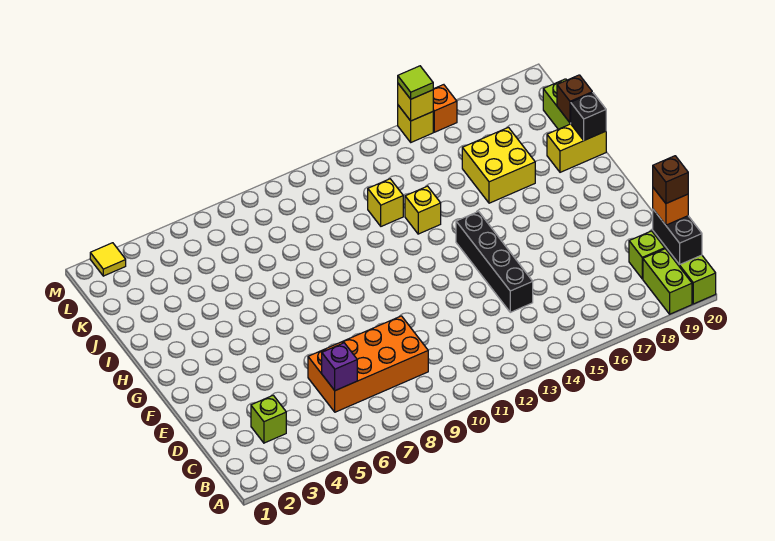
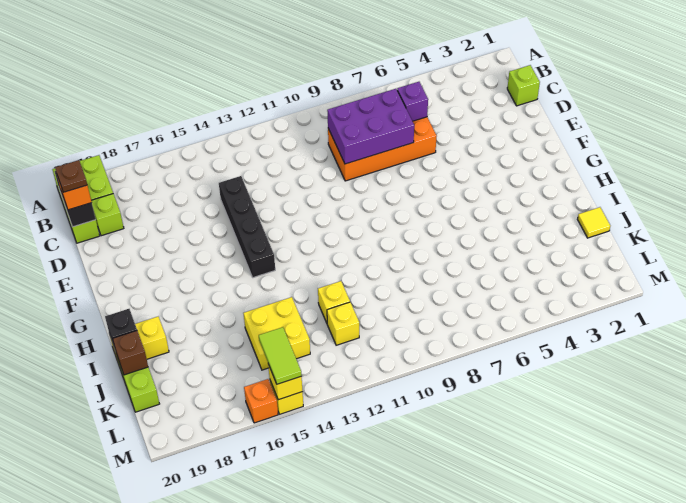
lime brick C3 level 1 -> lime brick C1 level 1
none -> purple brick C7:D9 level 2
brown brick C20 level 4 -> brown plate C20 level 4
yellow brick I13 level 1 -> yellow brick K12 level 1
yellow brick I16:J17 level 1 -> yellow brick J14:K15 level 1
yellow tile M2 level 1 -> yellow tile J1 level 1
lime tile M15 level 3 -> lime tile L15:M15 level 3

